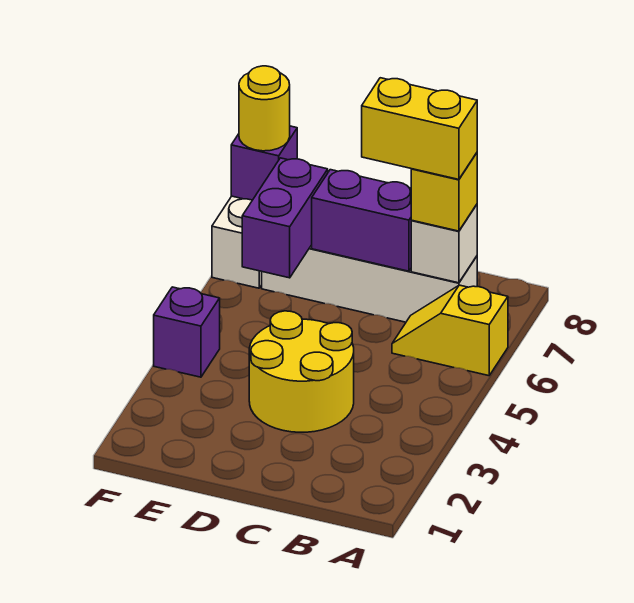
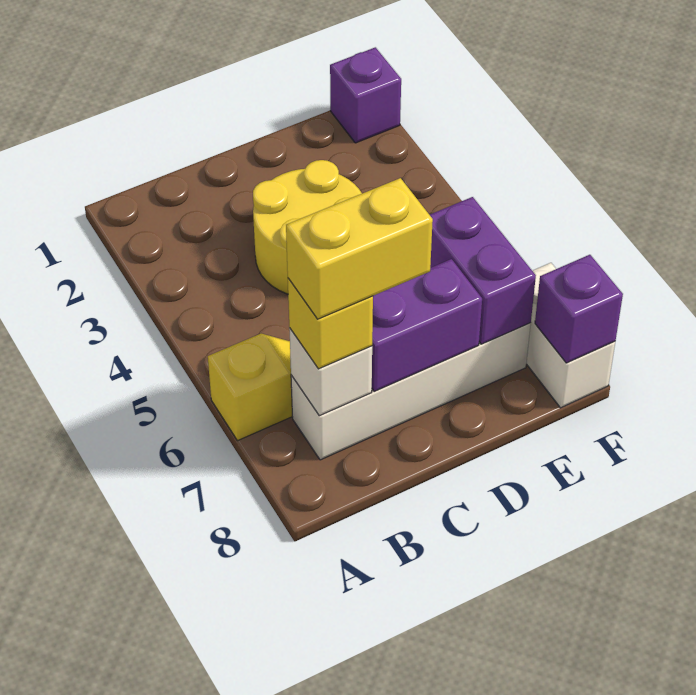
purple brick F4 level 1 -> purple brick F1 level 1
yellow round brick F8 level 3 -> none

